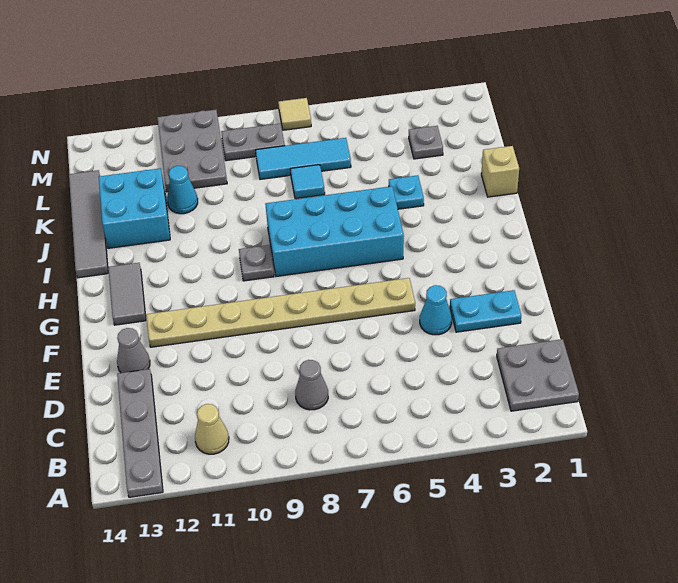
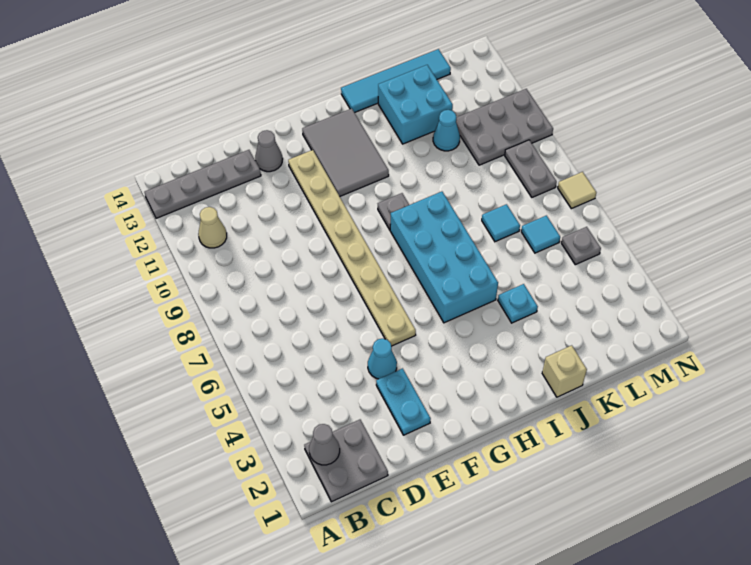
grey cone C8 level 1 -> grey cone B2 level 2
grey tile G13:H13 level 1 -> grey tile G11:H13 level 1
grey tile I14:L14 level 1 -> cyan tile I14:L14 level 1
grey plate L3 level 1 -> grey plate M5 level 1
cyan tile L6:L8 level 1 -> cyan tile L6 level 1

